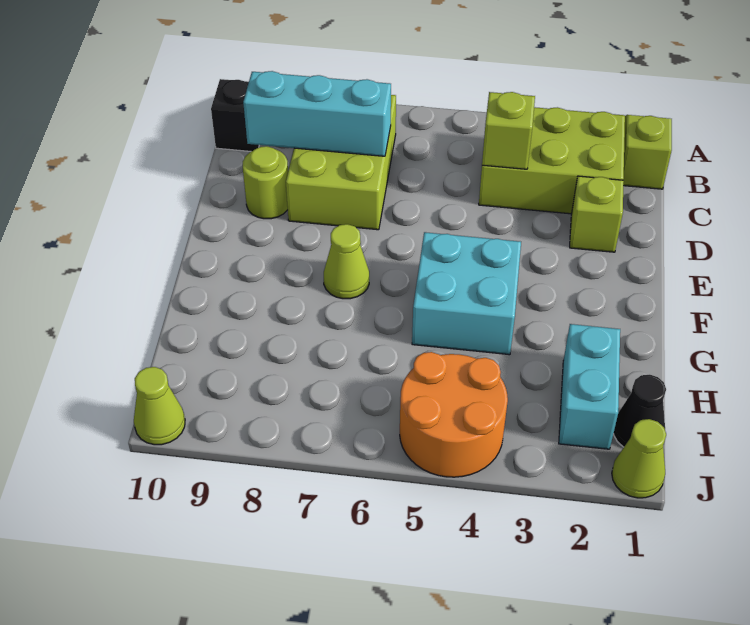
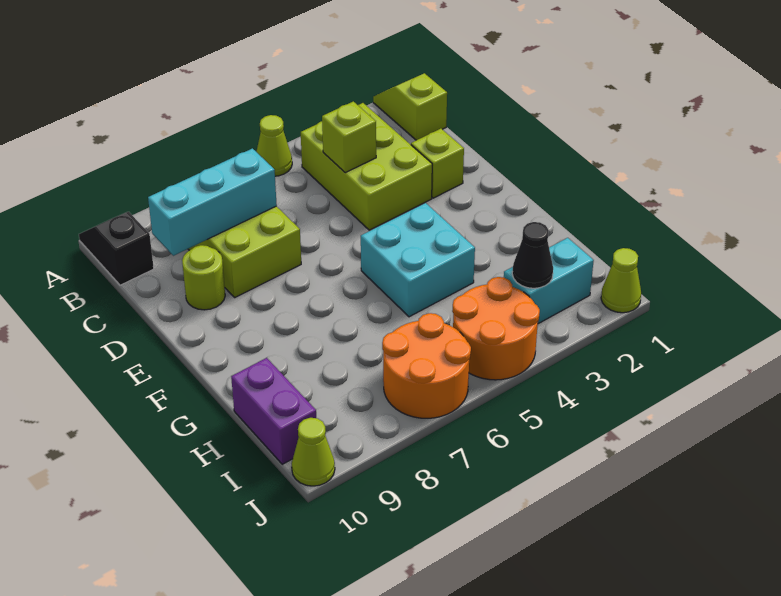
lime brick B2:C4 level 1 -> lime brick B3:D4 level 1
lime cone F7 level 1 -> lime cone A5 level 1
cyan brick H2:I2 level 1 -> cyan brick I2:I3 level 1
none -> purple brick H10:I10 level 1
black cone I1 level 1 -> black cone I3 level 2
none -> orange round brick I6:J7 level 1

